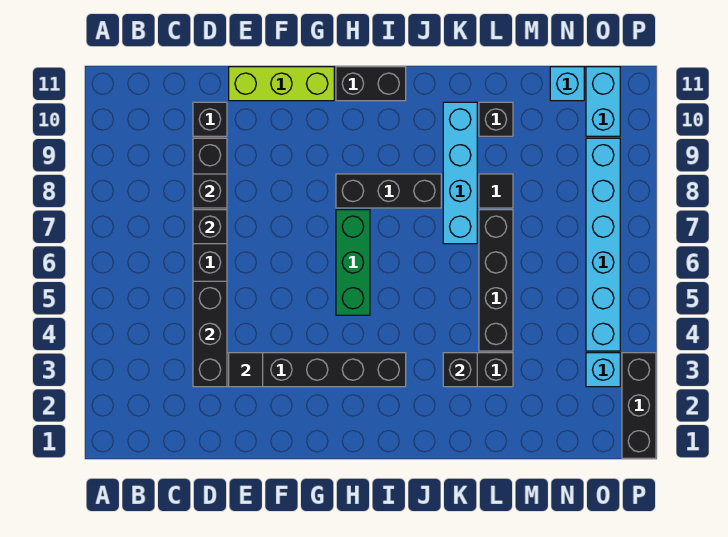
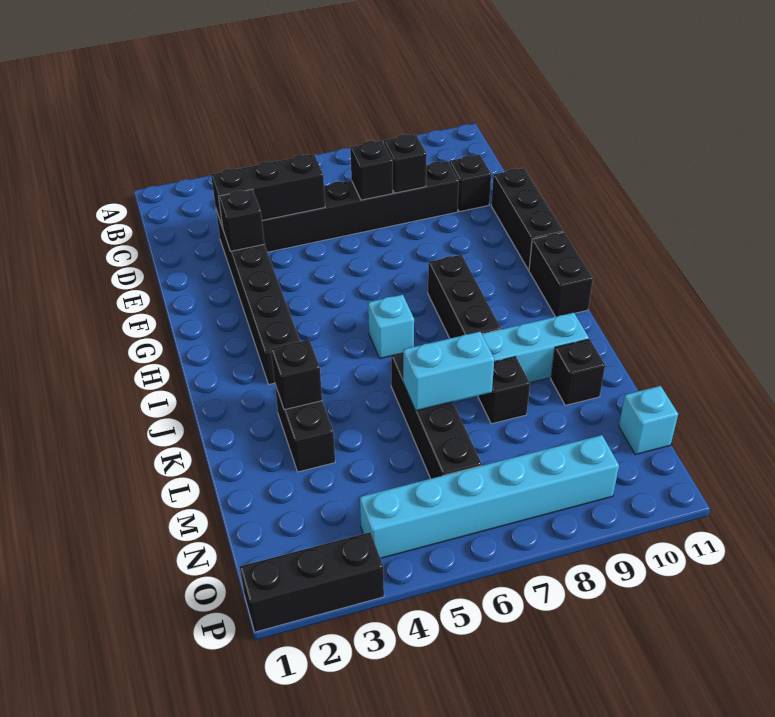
black tile E3 level 2 -> black brick E3 level 2
lime brick E11:G11 level 1 -> black brick E11:G11 level 1
green brick H5:H7 level 1 -> none
black brick L4:L7 level 1 -> black brick K6:N6 level 1
black tile L8 level 1 -> black brick L8 level 1
cyan brick O3 level 1 -> cyan brick I6 level 1
cyan brick O10:O11 level 1 -> cyan brick L6:L7 level 2

